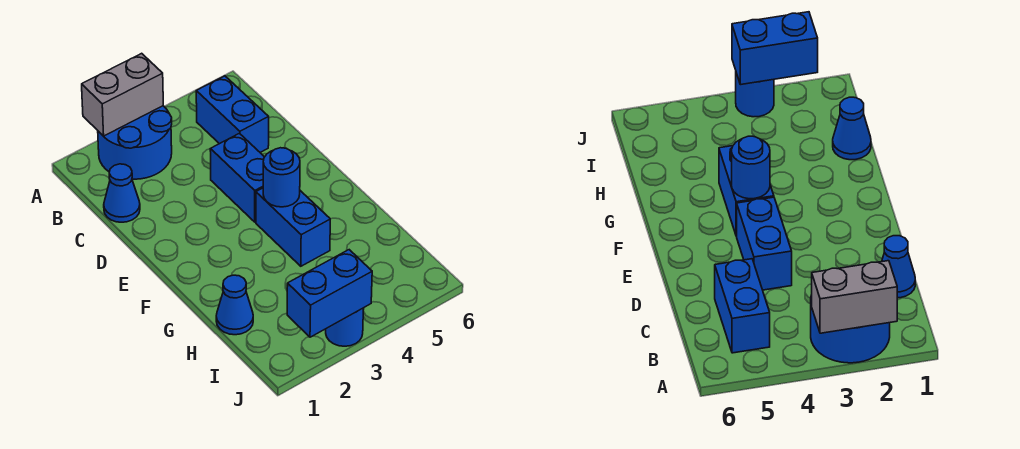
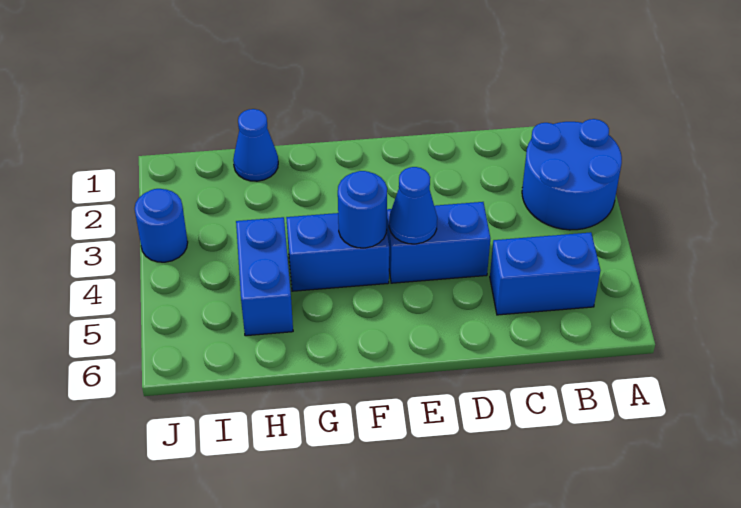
grey brick A2:A3 level 2 -> none
blue cone C1 level 1 -> blue cone E4 level 2
blue brick J2:J3 level 2 -> blue brick H4:H5 level 1

